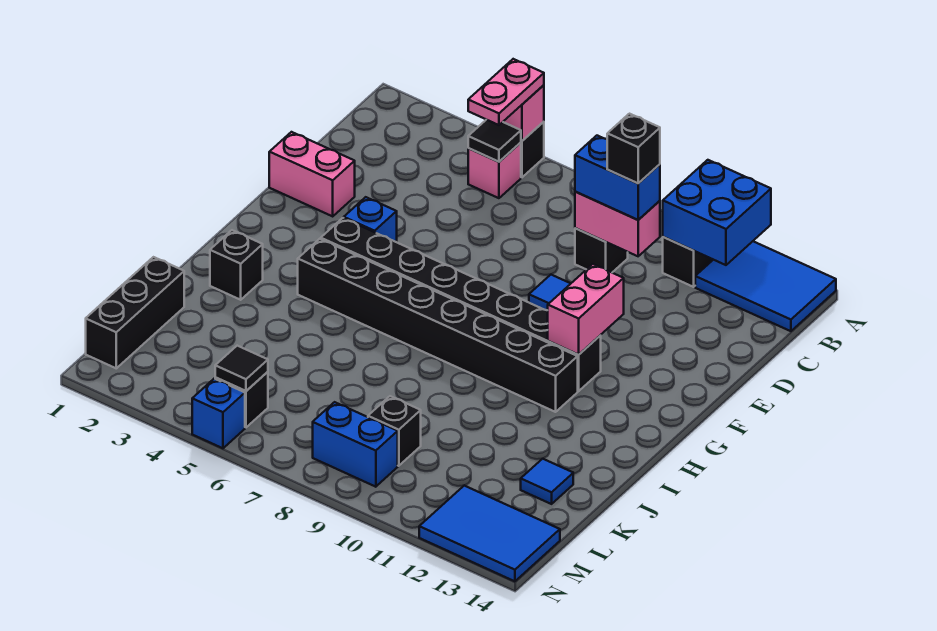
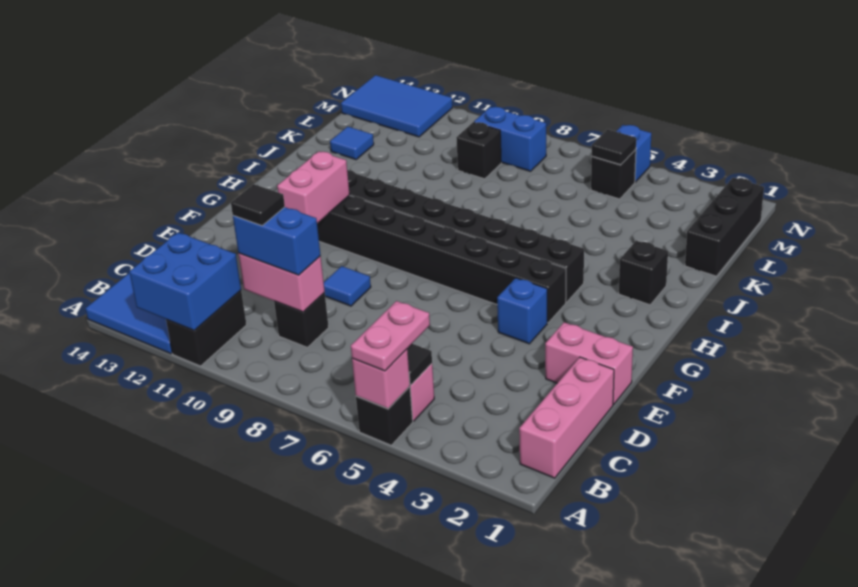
none -> pink brick B1:D1 level 1
black brick C10 level 4 -> black tile C10 level 4

